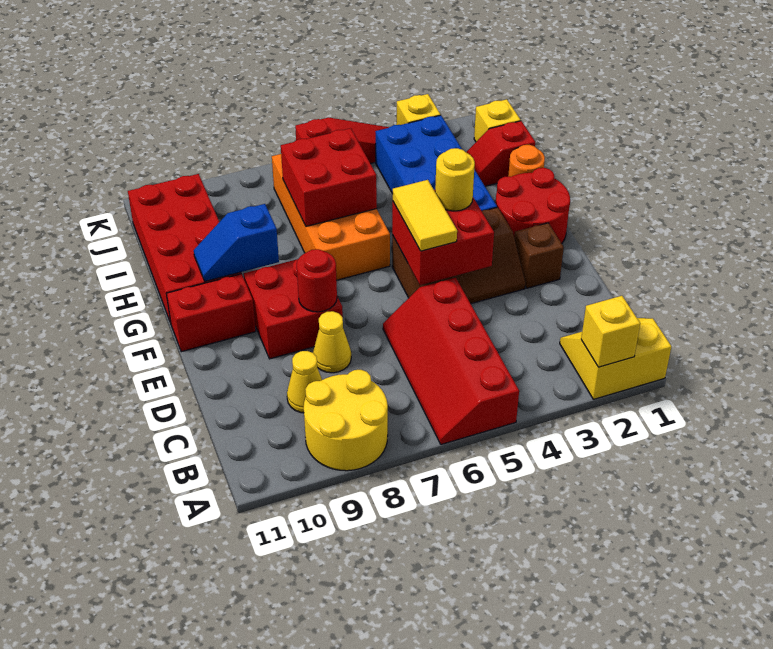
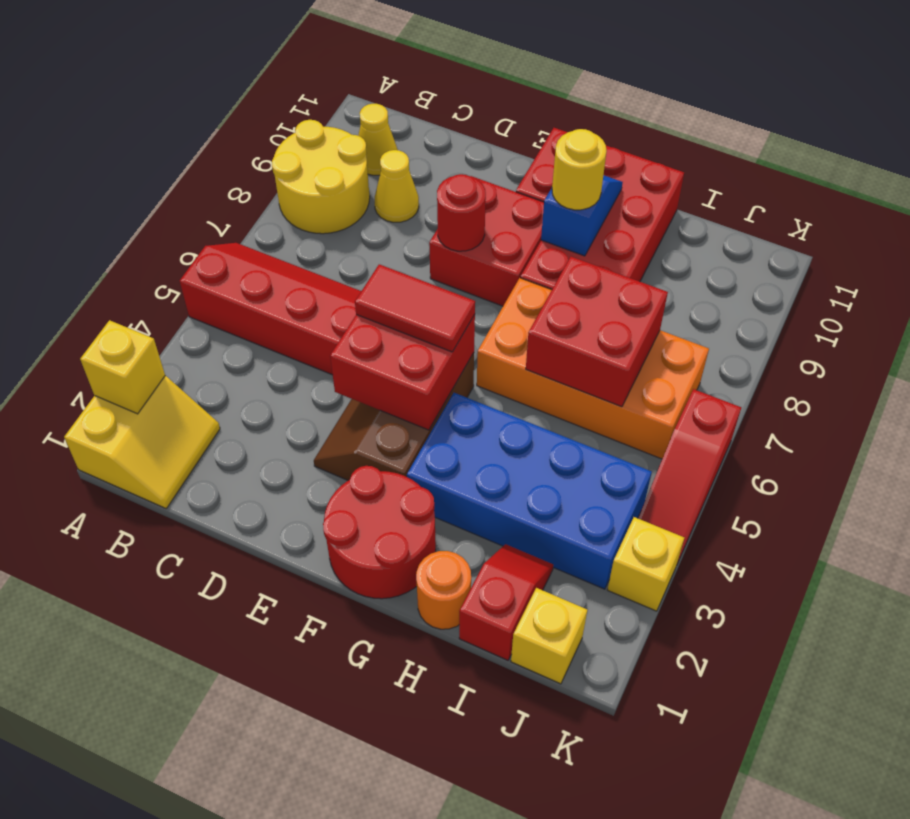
yellow cone D8 level 1 -> yellow cone B10 level 1
brown brick E2 level 1 -> none
yellow tile E5:F5 level 3 -> red tile E5:F5 level 3
yellow round brick F4 level 3 -> yellow round brick G9 level 3
red brick G10:J11 level 1 -> red brick G8:H11 level 1

